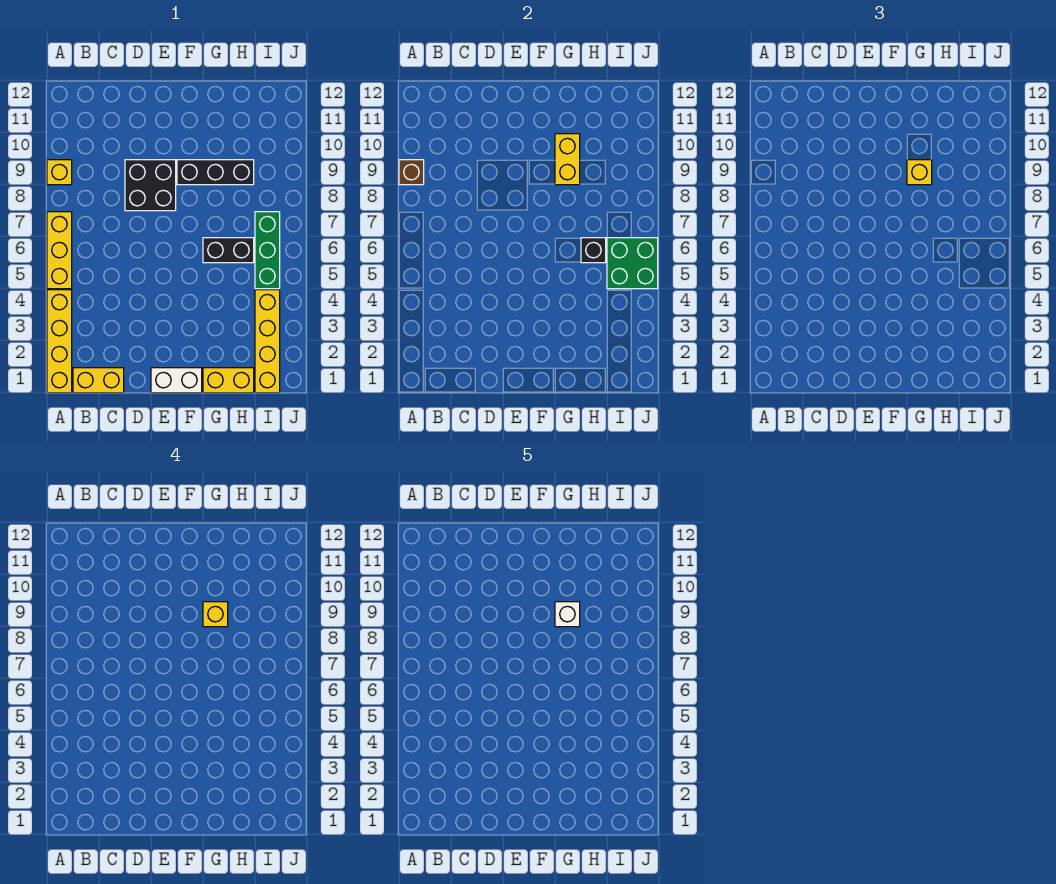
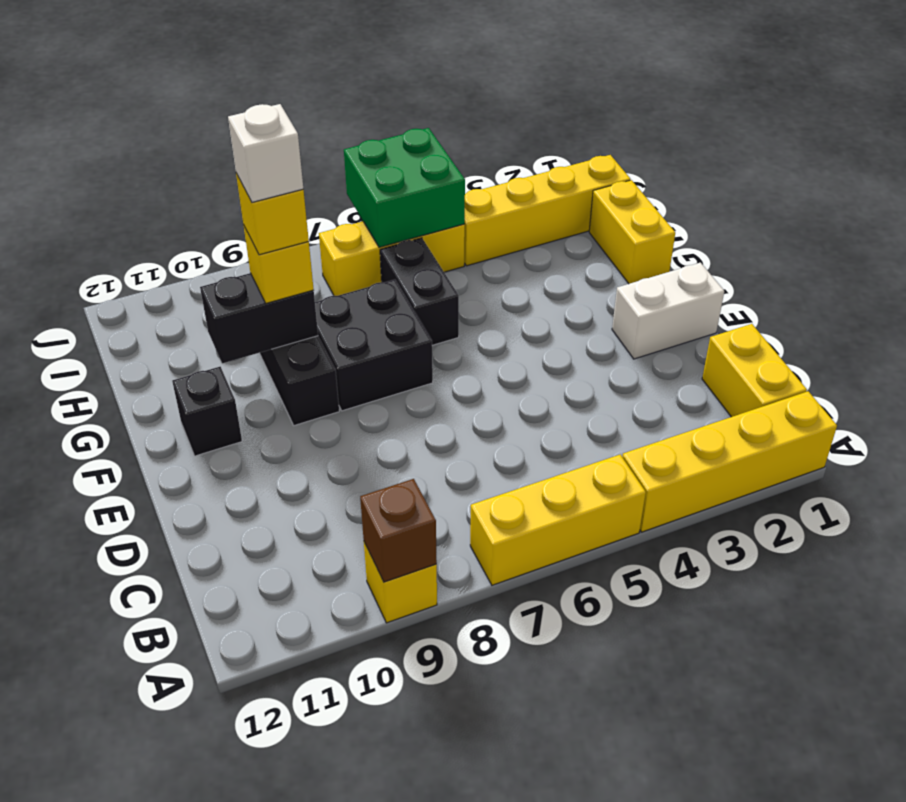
black brick D8:E9 level 1 -> black brick F7:G8 level 1
white brick E1:F1 level 1 -> white brick E1:E2 level 1
yellow brick G9:G10 level 2 -> black brick G9:G10 level 2
black brick H6 level 2 -> black brick F11 level 1
green brick I5:I7 level 1 -> yellow brick I5:I7 level 1

